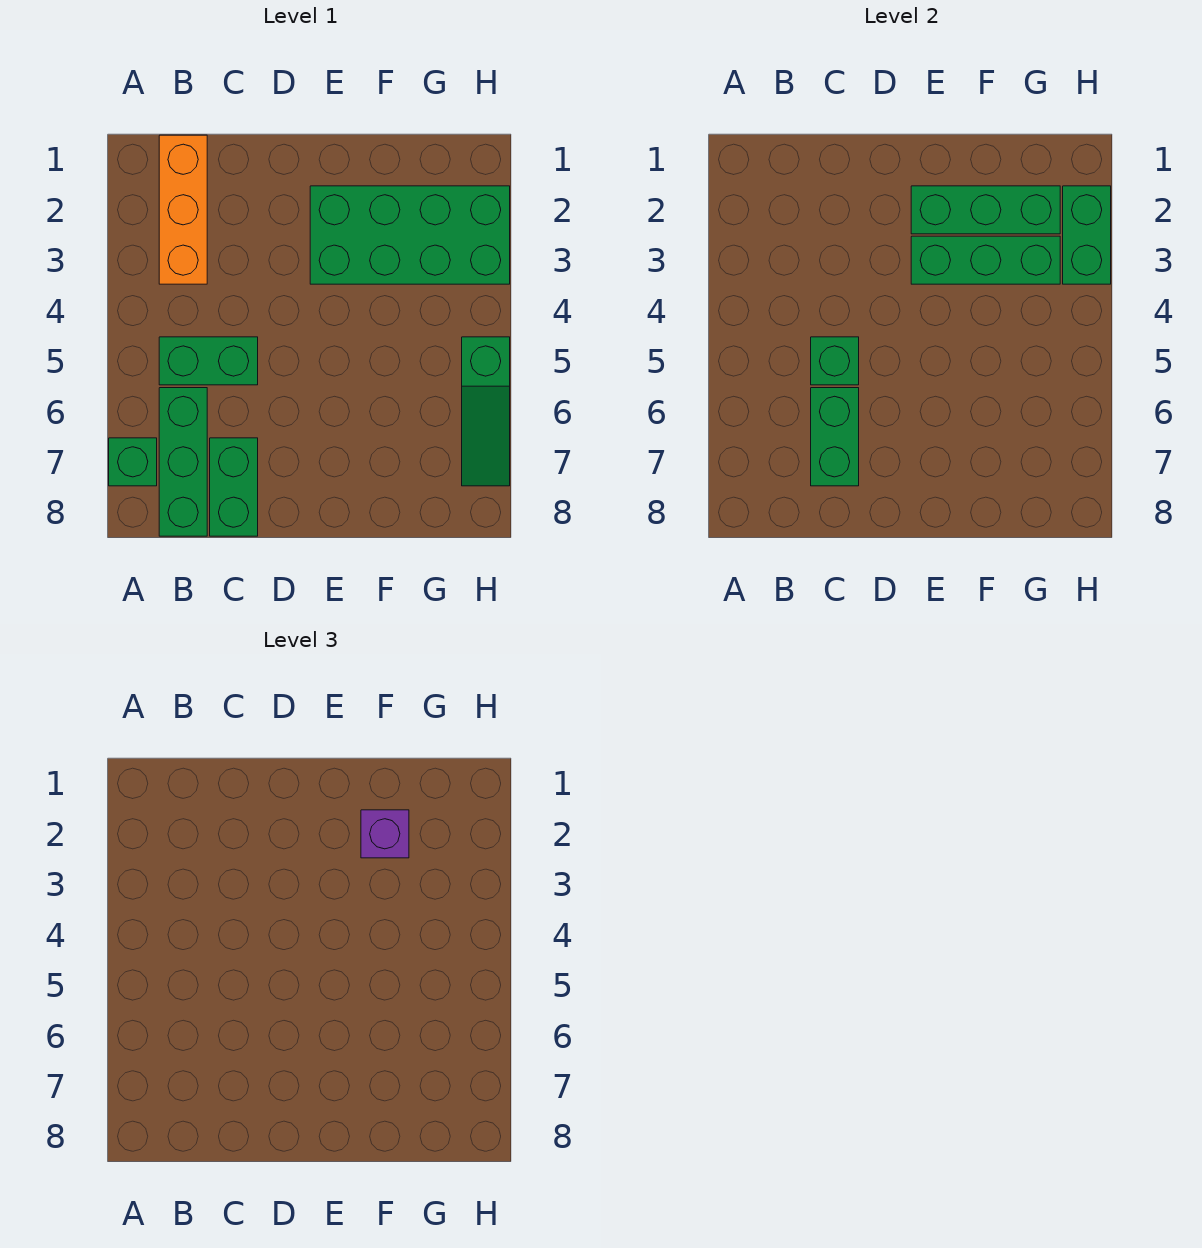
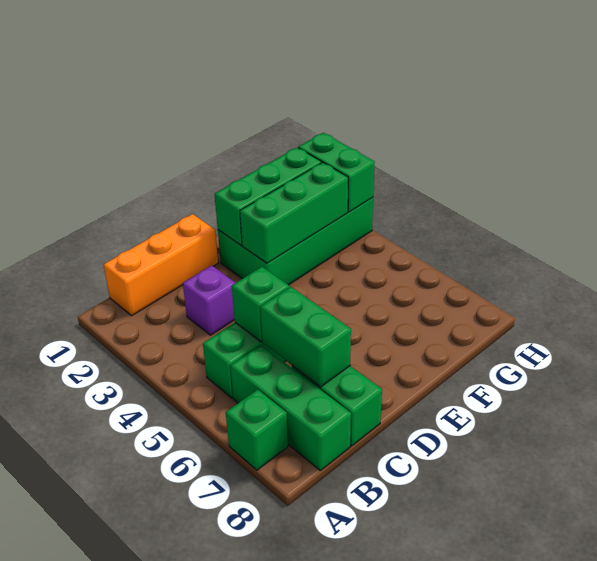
orange brick B1:B3 level 1 -> orange brick B1:D1 level 1
purple brick F2 level 3 -> purple brick C3 level 1
green slope H5:H7 level 1 top 5 -> none

